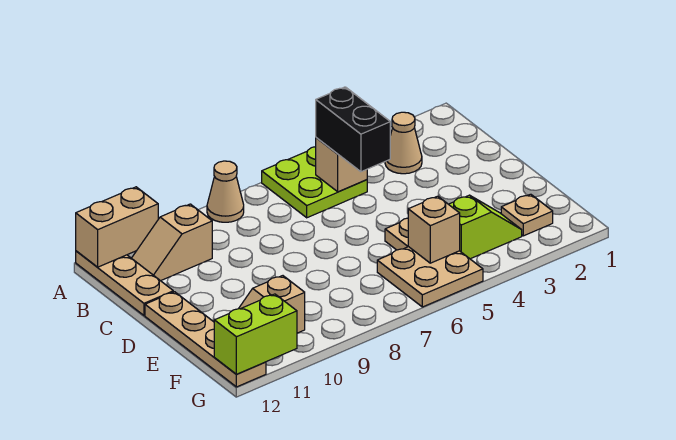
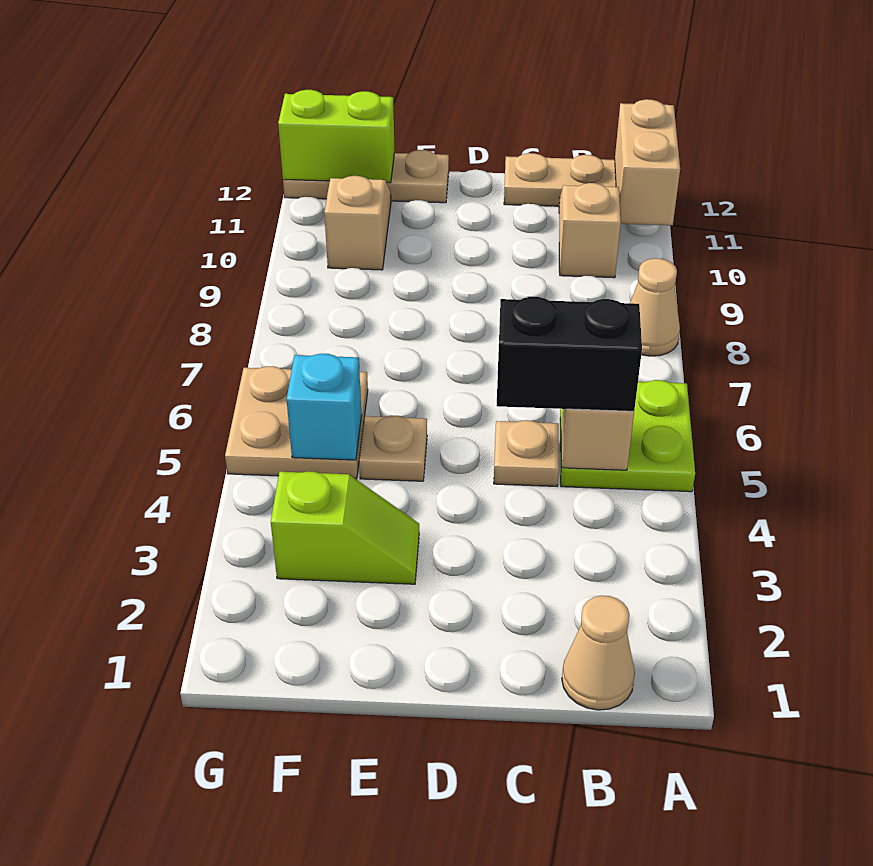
tan cone B3 level 1 -> tan cone B1 level 1
tan plate D12:G12 level 1 -> tan plate E12:G12 level 1
tan plate F2 level 1 -> tan plate C5 level 1
lime slope F3:F4 level 1 top 4 -> lime slope E3:F3 level 1 top F
tan brick F5 level 2 -> cyan brick F5 level 2
lime brick G11:G12 level 2 -> lime brick F12:G12 level 2

